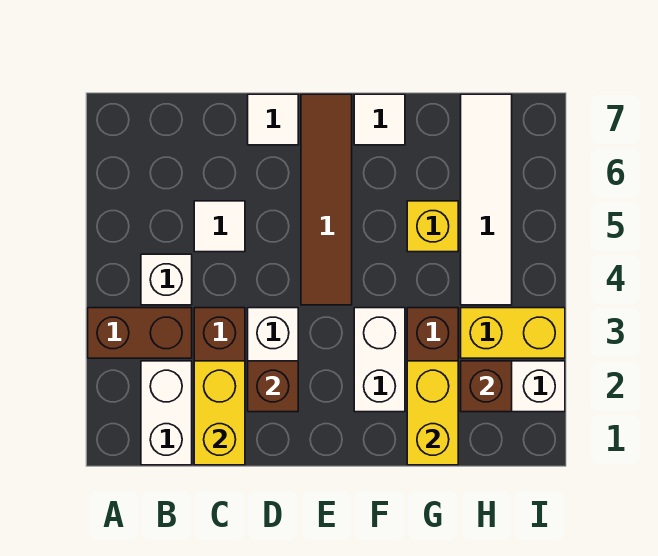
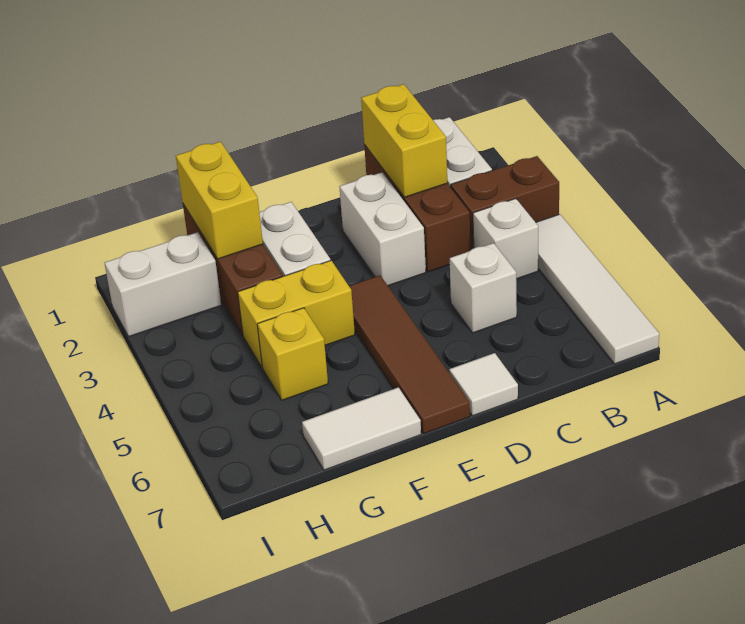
white tile C5 level 1 -> white brick C5 level 1
brown brick D2 level 2 -> none
white tile F7 level 1 -> white tile F7:G7 level 1
brown brick H2 level 2 -> none
yellow brick H3:I3 level 1 -> yellow brick F4:G4 level 1
white tile H4:H7 level 1 -> white tile A4:A7 level 1

